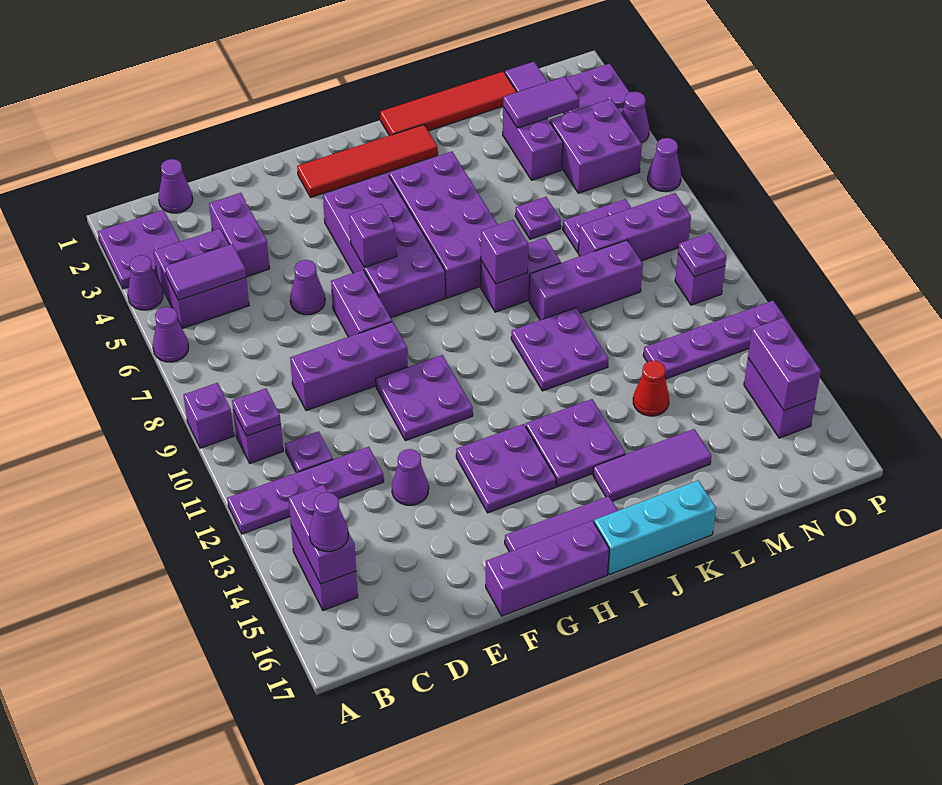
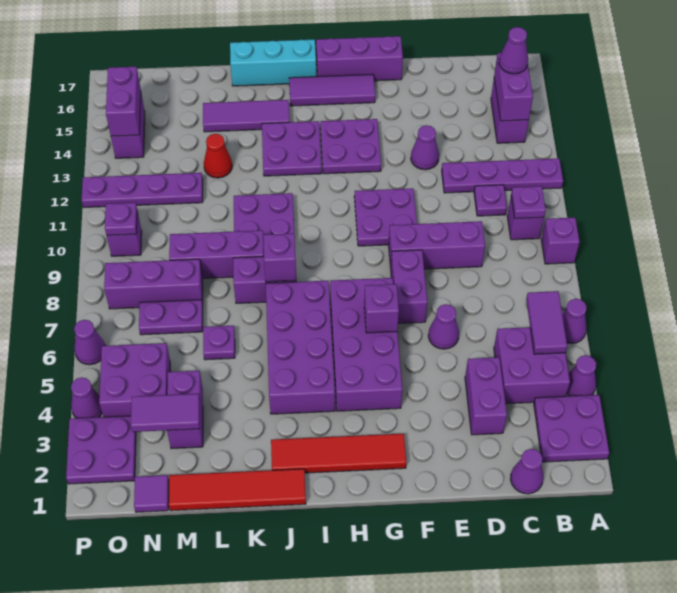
purple tile B5:C5 level 2 -> purple tile B5:B6 level 2

